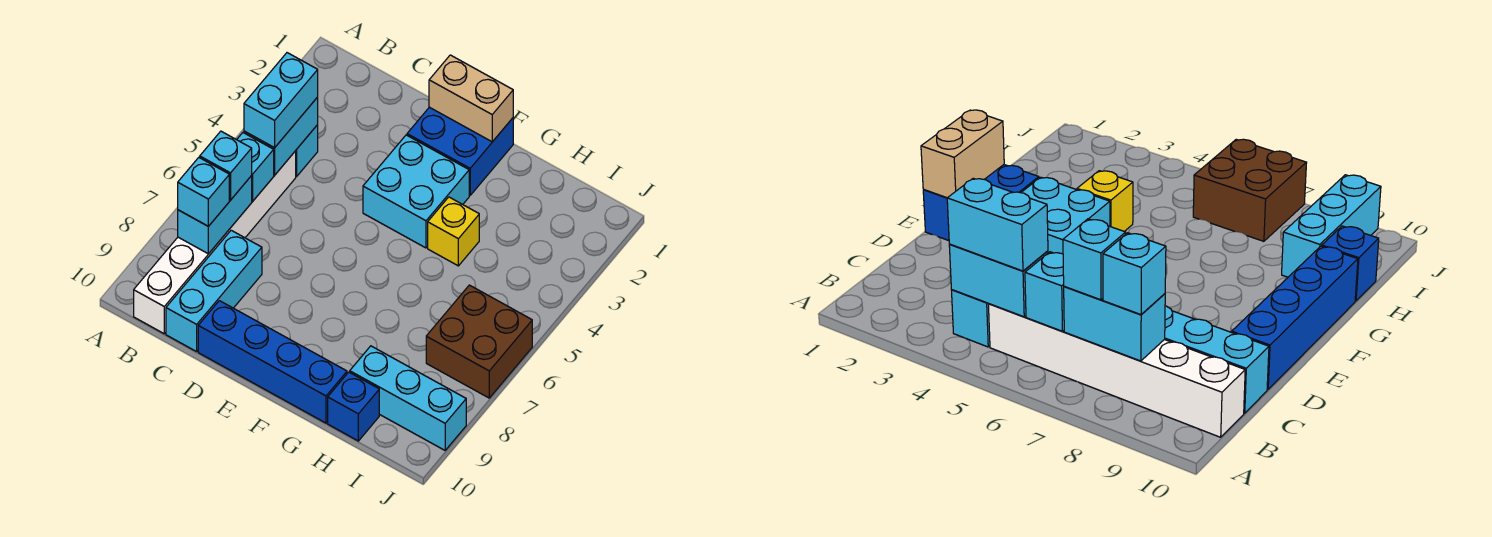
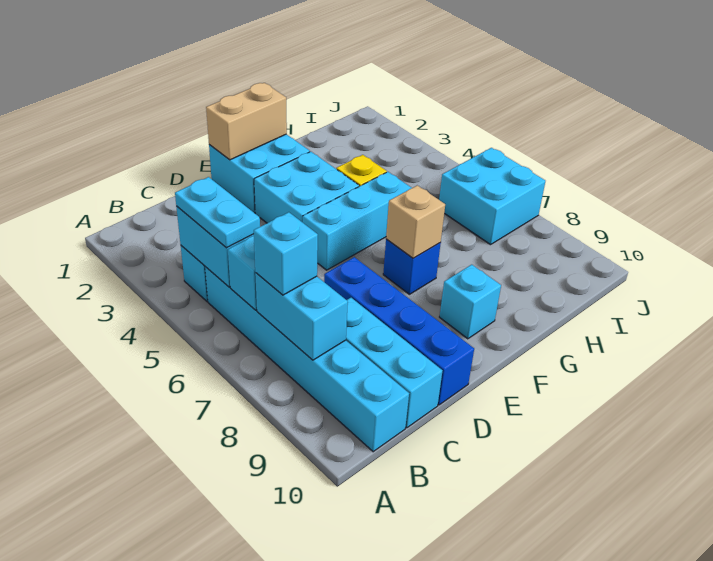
cyan brick B4:B5 level 3 -> cyan plate B4:B5 level 3
white brick B5:B10 level 1 -> cyan brick B5:B10 level 1
cyan brick B8 level 3 -> cyan brick F9 level 1
blue brick D10:G10 level 1 -> blue brick D7:D10 level 1
blue brick E1:F2 level 1 -> cyan brick E1:F2 level 1
none -> tan brick F7 level 2
cyan brick H9:J9 level 1 -> cyan brick E5:G5 level 1
blue brick H10 level 1 -> blue brick F7 level 1
brown brick I6:J7 level 1 -> cyan brick I6:J7 level 1

